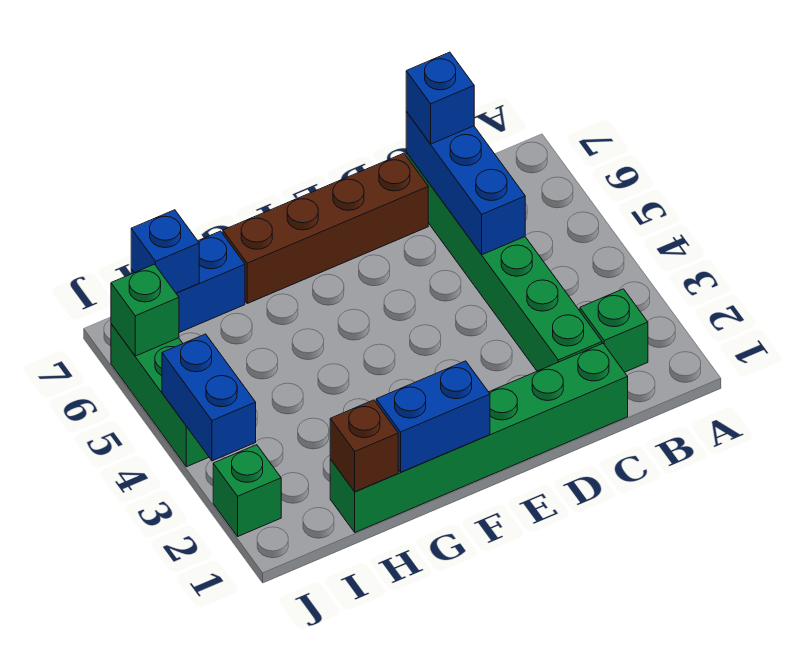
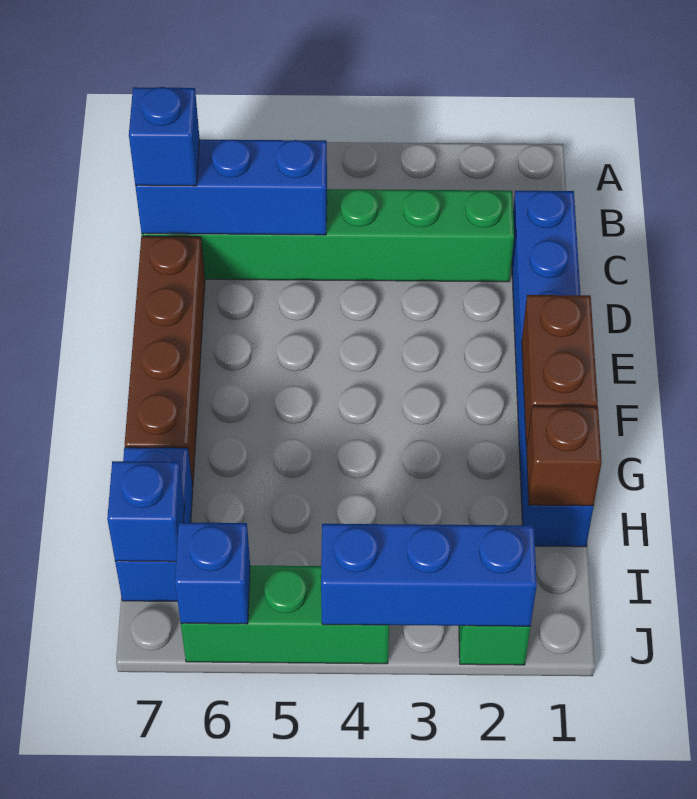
green brick B2 level 1 -> none
green brick C1:H1 level 1 -> blue brick C1:H1 level 1
blue brick F1:G1 level 2 -> brown brick F1:G1 level 2
blue brick J3:J4 level 2 -> blue brick J2:J4 level 2
green brick J6 level 2 -> blue brick J6 level 2

